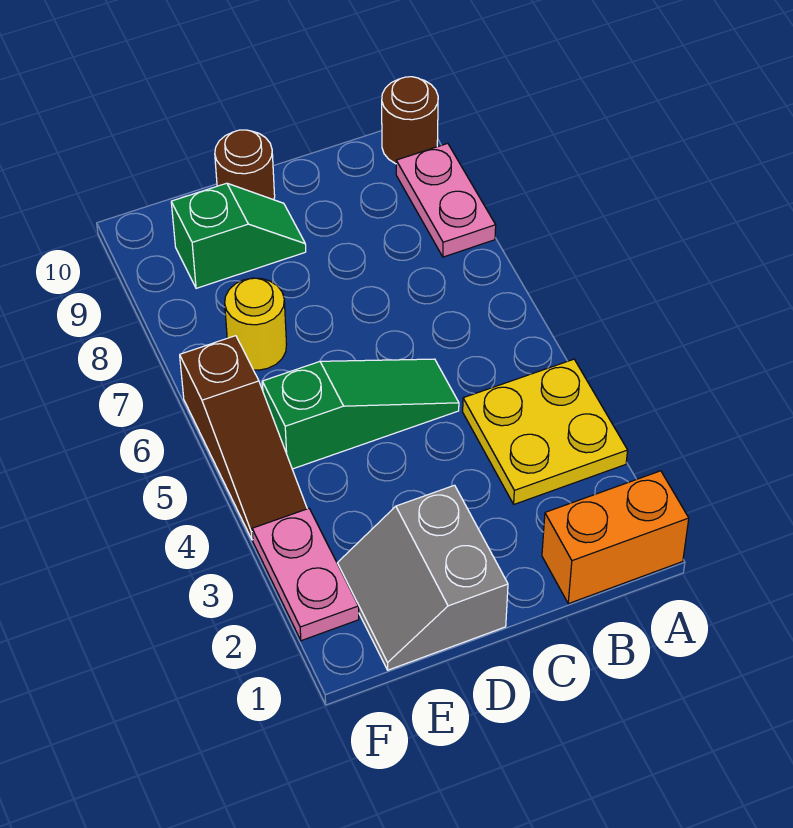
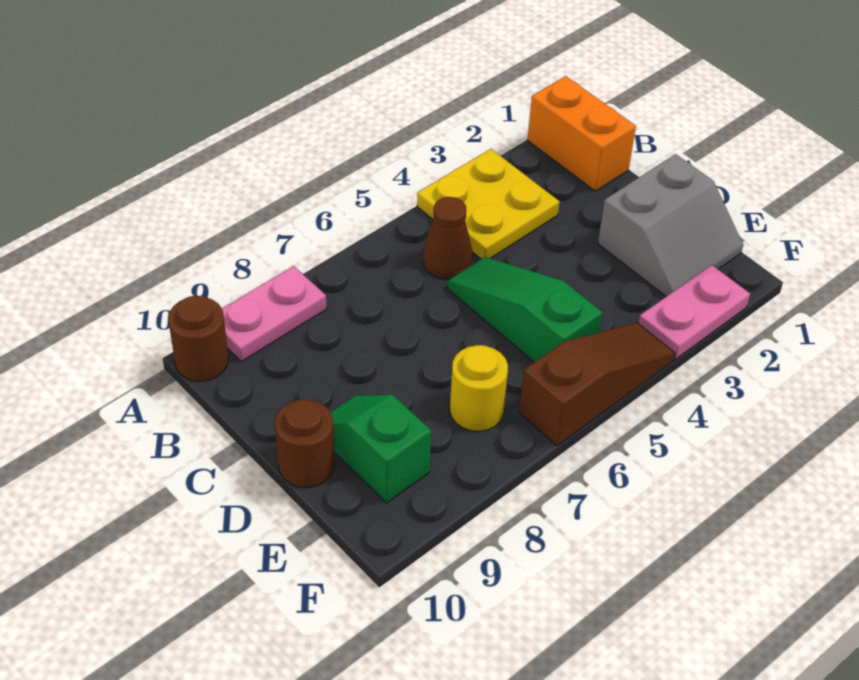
none -> brown cone B5 level 1

